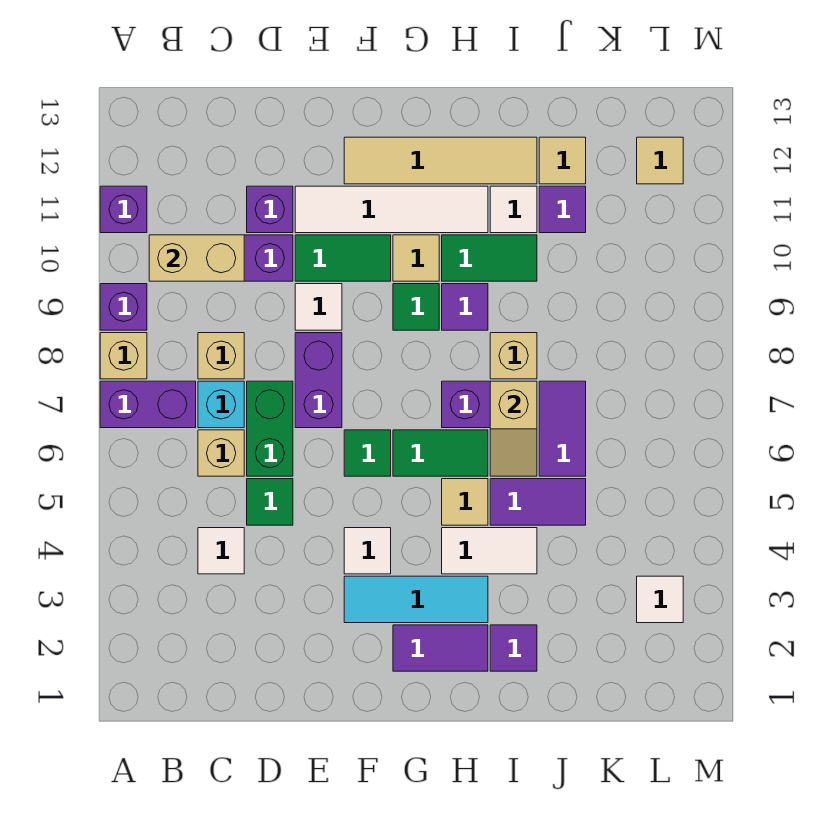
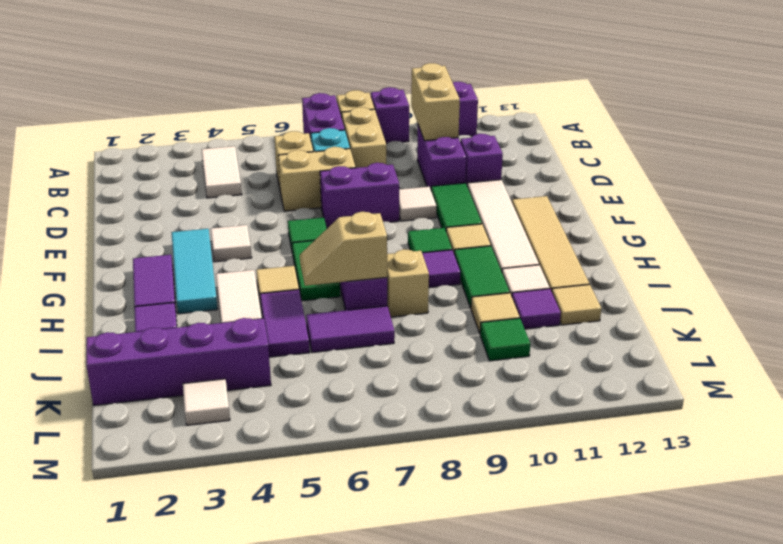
white tile C4 level 1 -> white tile B4:C4 level 1
tan brick C8 level 1 -> tan brick B8:C8 level 1
green tile D5 level 1 -> green tile K10 level 1
green brick D6:D7 level 1 -> tan brick D6:D7 level 1
none -> purple brick K1:K4 level 1
tan tile L12 level 1 -> tan tile J10 level 1

